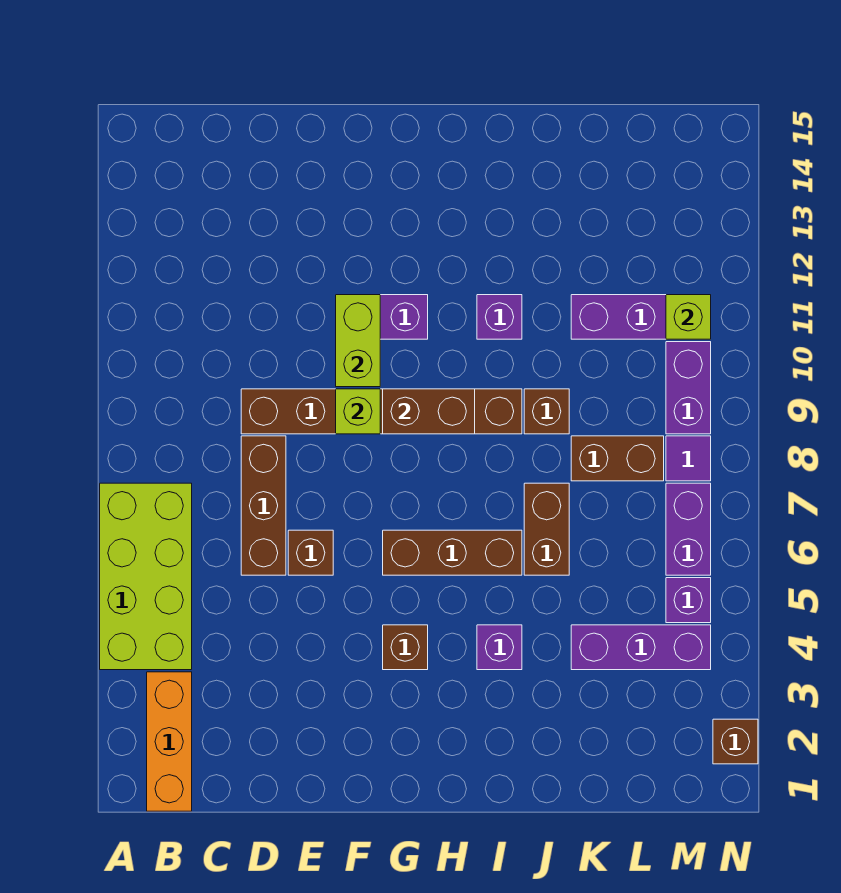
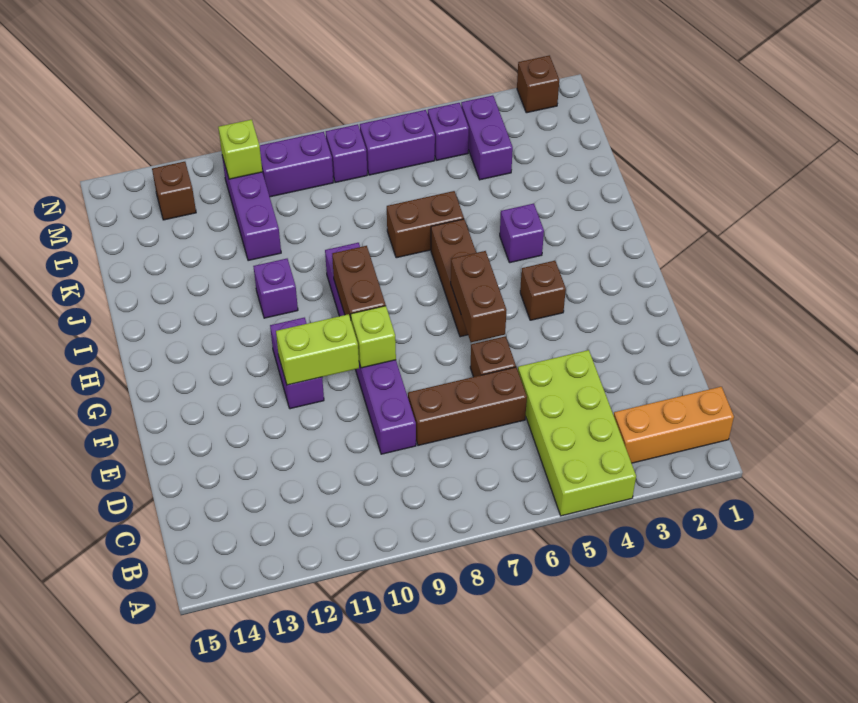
lime brick A4:B7 level 1 -> lime brick A4:D5 level 1
brown brick D9:I9 level 1 -> purple brick D9:I9 level 1
brown brick J9 level 1 -> brown brick M13 level 1
purple brick K4:M4 level 1 -> purple brick L4:M4 level 1
brown brick K8:L8 level 1 -> brown brick F6:G6 level 2
purple tile M8 level 1 -> purple brick M8 level 1

